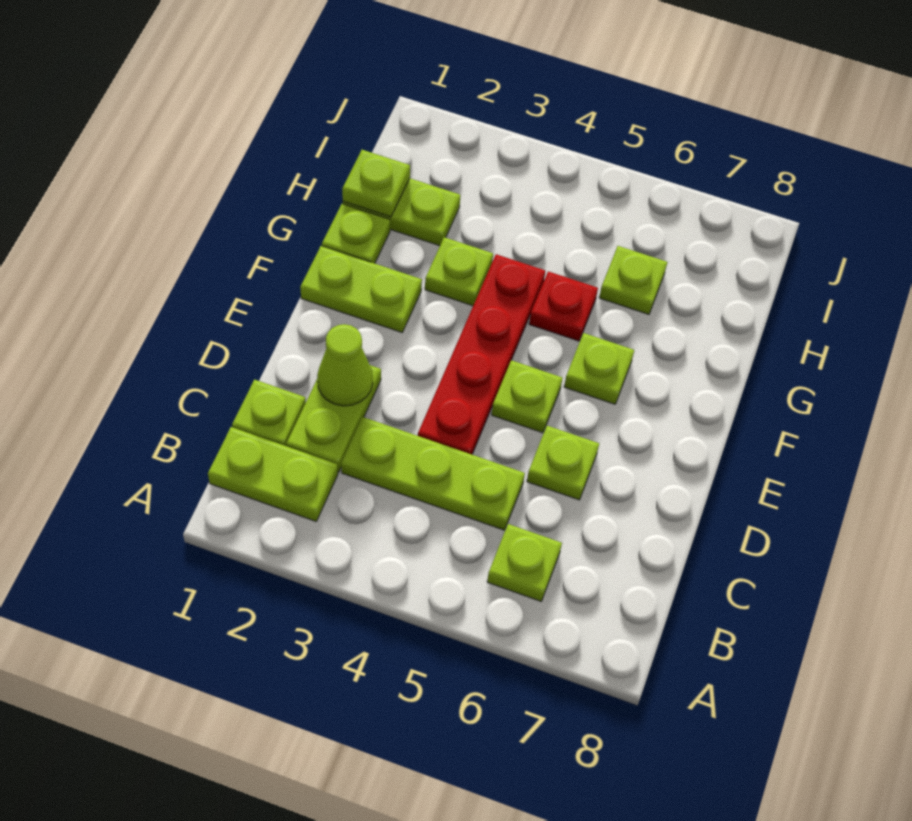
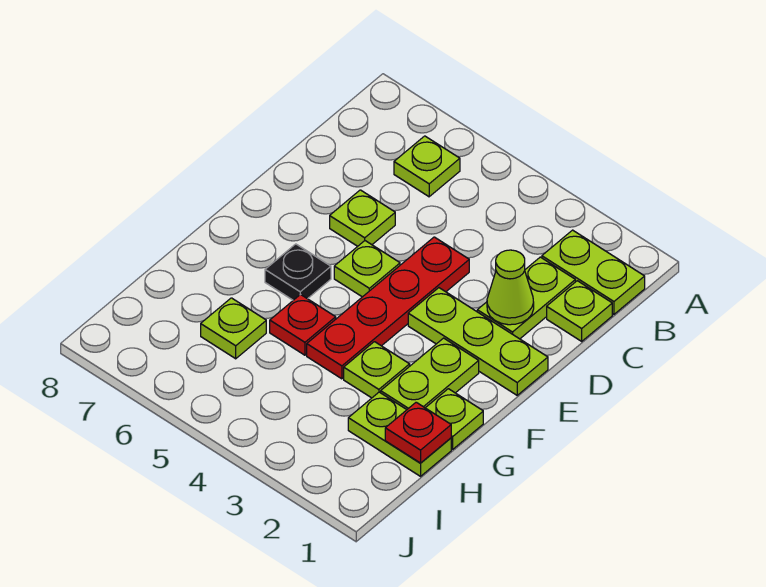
lime plate C3:C5 level 1 -> lime plate E1:E3 level 1
lime plate F1:F2 level 1 -> lime plate F2:G2 level 1
lime plate F6 level 1 -> black plate F6 level 1
lime plate H1 level 2 -> red plate H1 level 2

